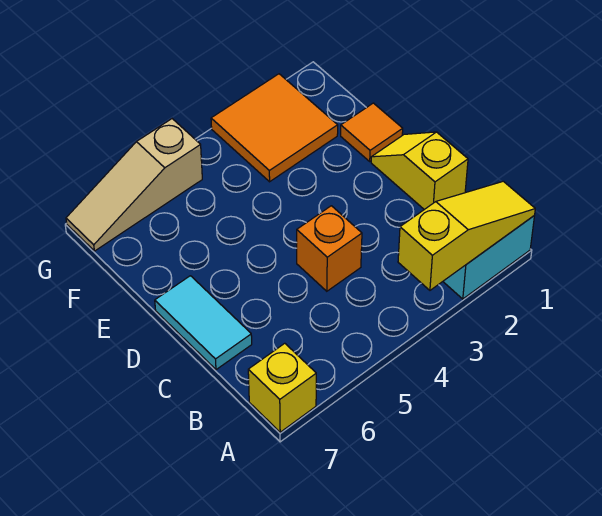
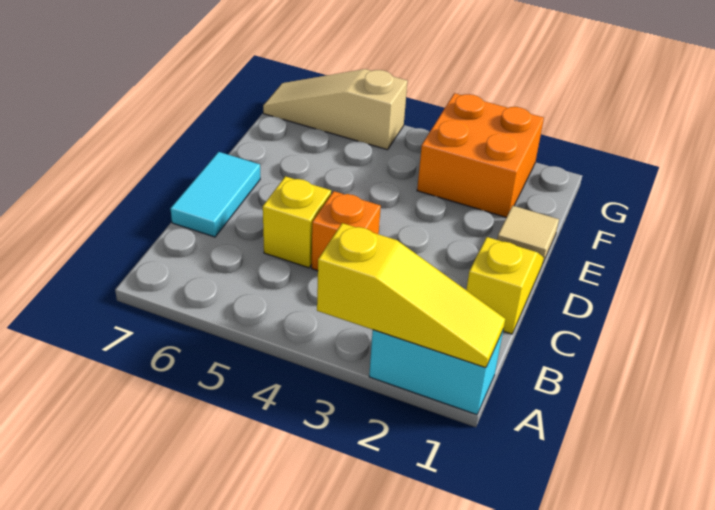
yellow brick A7 level 1 -> yellow brick C5 level 1
orange tile E1 level 1 -> tan tile E1 level 1
orange tile F2:G3 level 1 -> orange brick F2:G3 level 1

